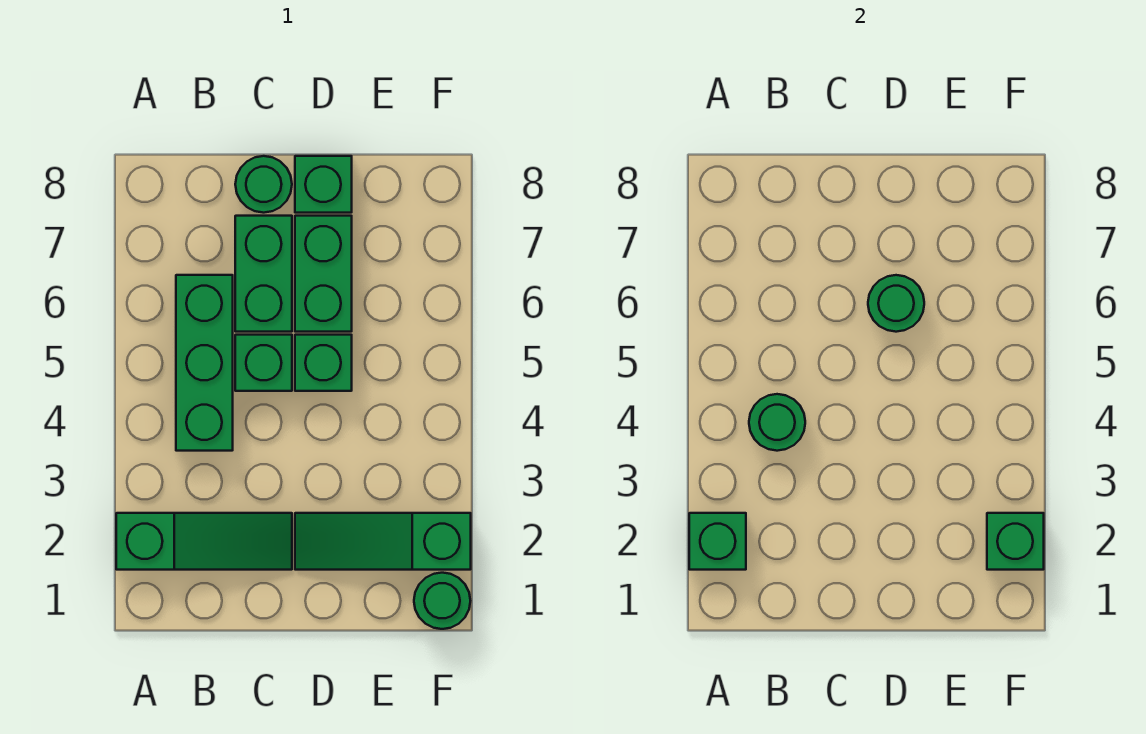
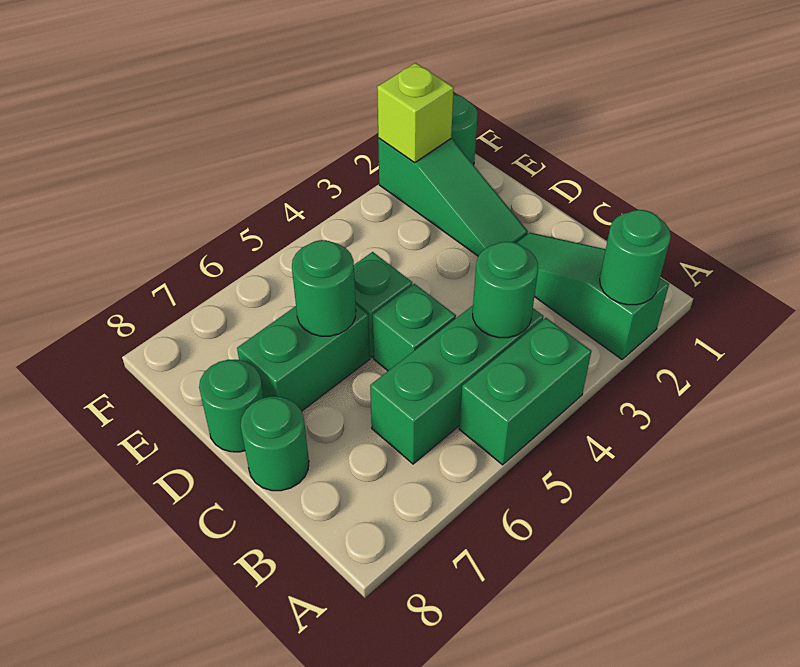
green brick A2 level 2 -> green round brick A2 level 2
green brick C6:C7 level 1 -> green brick A4:A5 level 1
green brick D8 level 1 -> green round brick D8 level 1
green brick F2 level 2 -> lime brick F2 level 2

